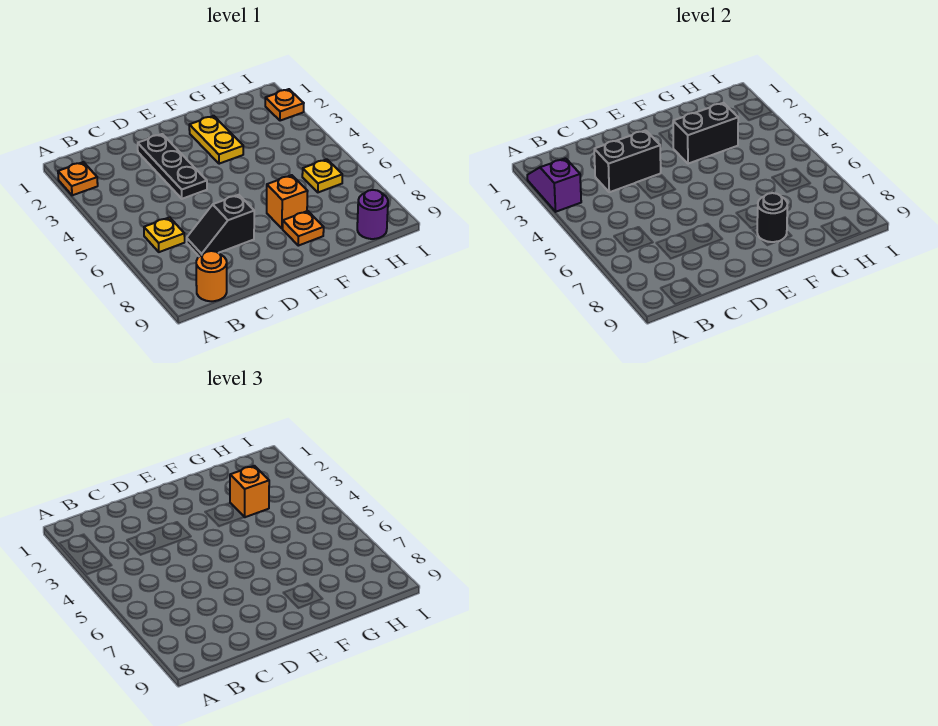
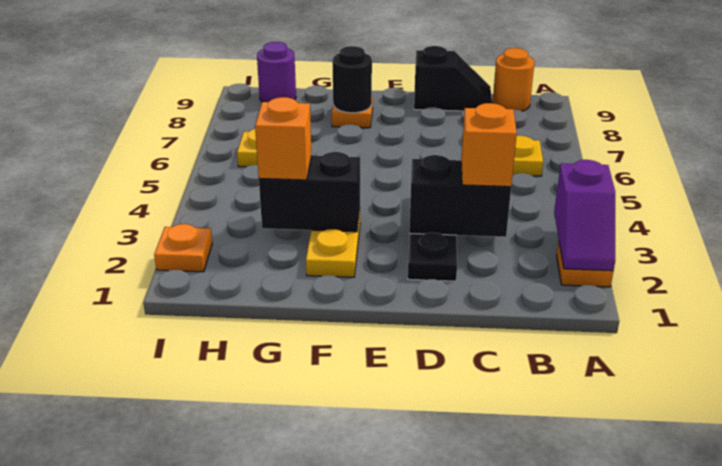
black slope C7:D7 level 1 top D -> black slope C9:D9 level 1 top D
orange brick F7 level 1 -> orange brick C3 level 3

